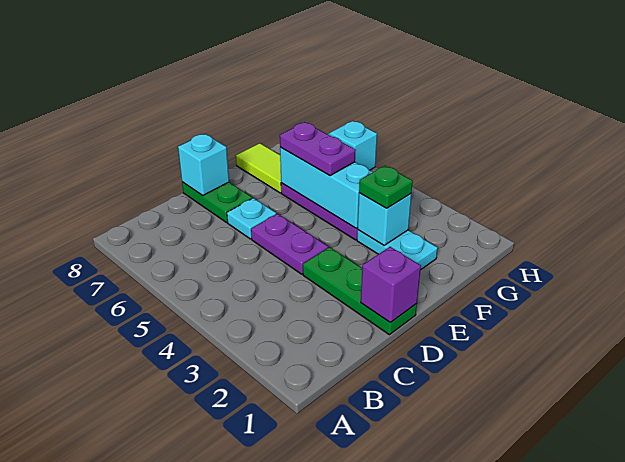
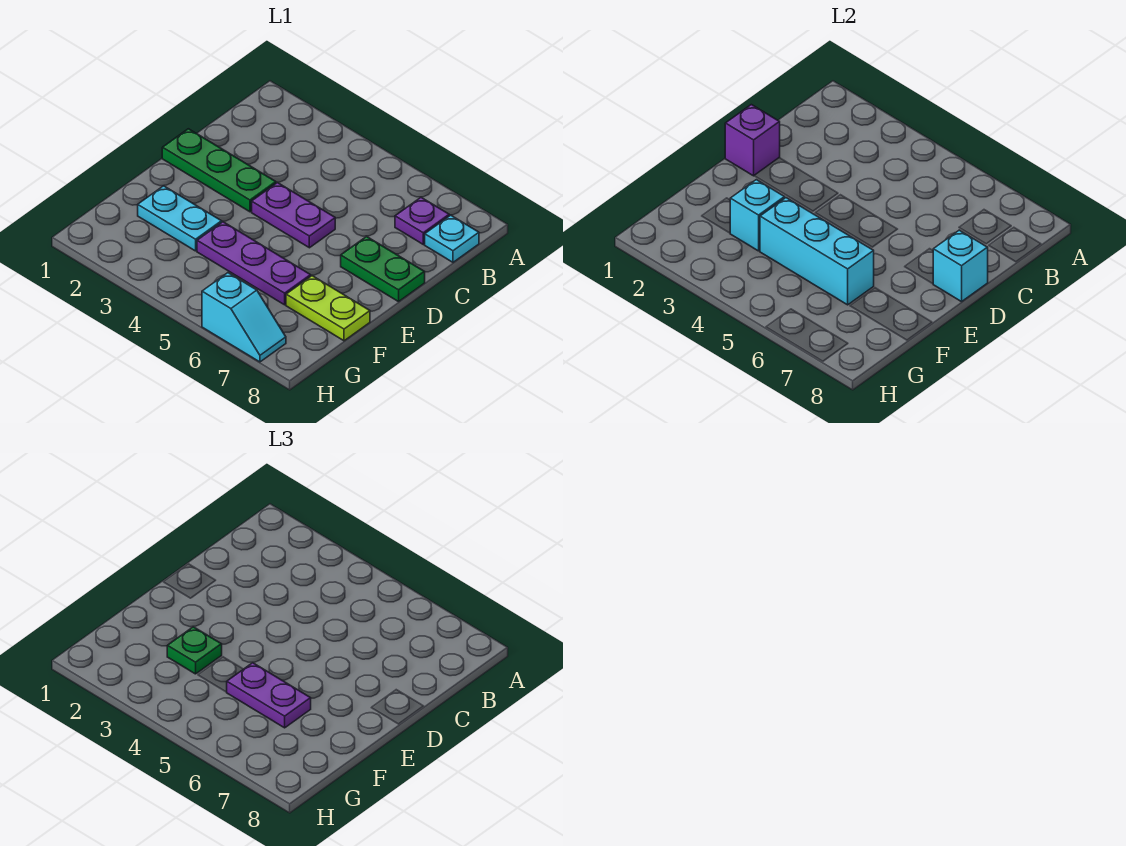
none -> purple plate B7 level 1
cyan plate D6 level 1 -> cyan plate B8 level 1
lime tile F7:F8 level 1 -> lime plate F7:F8 level 1

